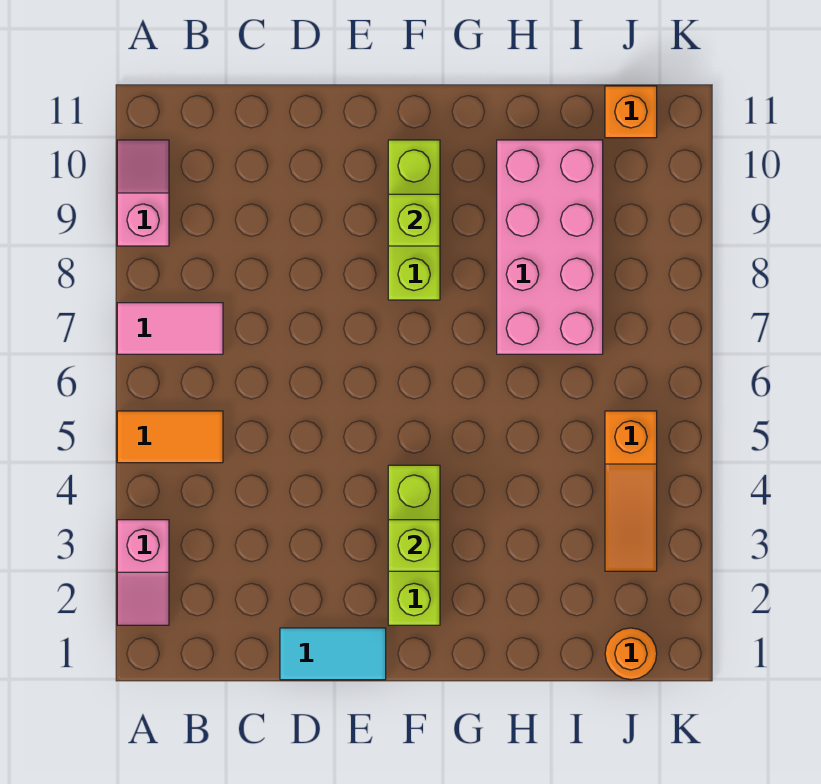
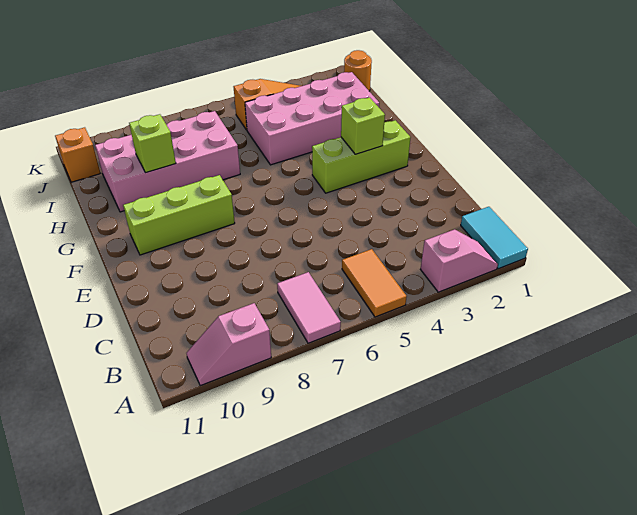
cyan tile D1:E1 level 1 -> cyan tile A1:B1 level 1
lime brick F9 level 2 -> lime brick H9 level 2
none -> pink brick H2:I5 level 1

